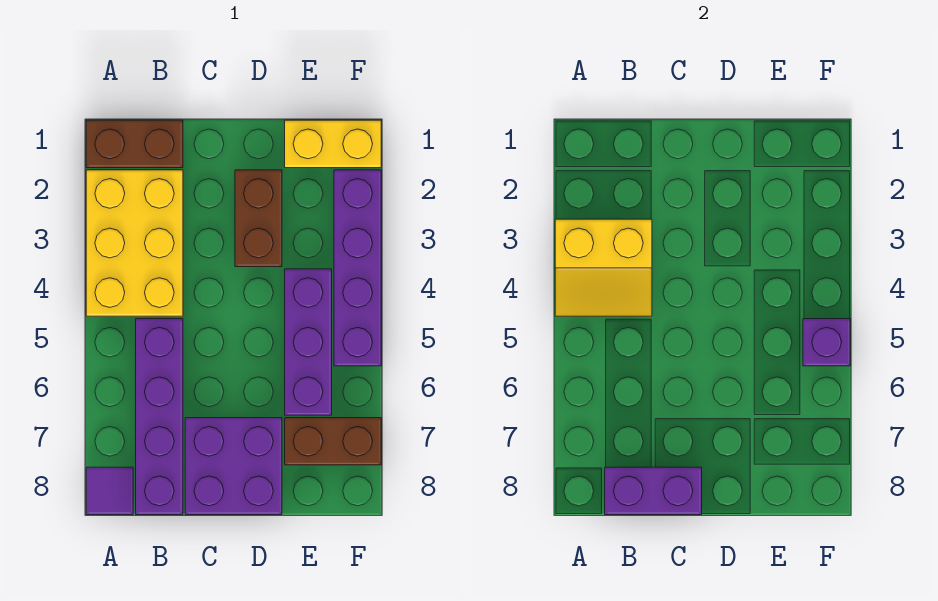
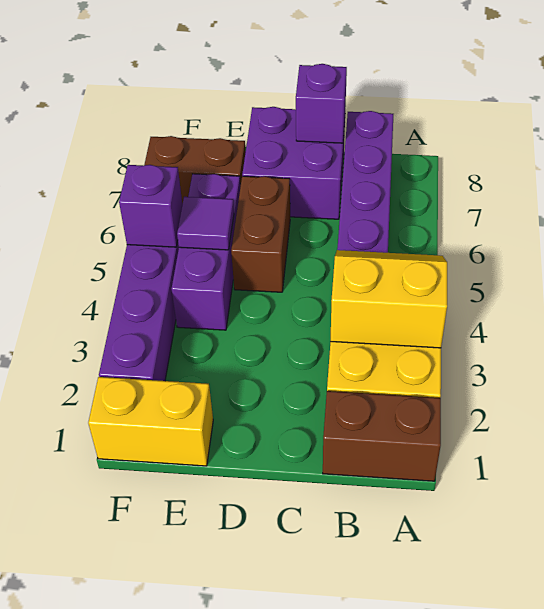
purple tile A8 level 1 -> purple tile E5 level 2
purple brick B8:C8 level 2 -> purple brick C8 level 2
brown brick D2:D3 level 1 -> brown brick D5:D6 level 1

